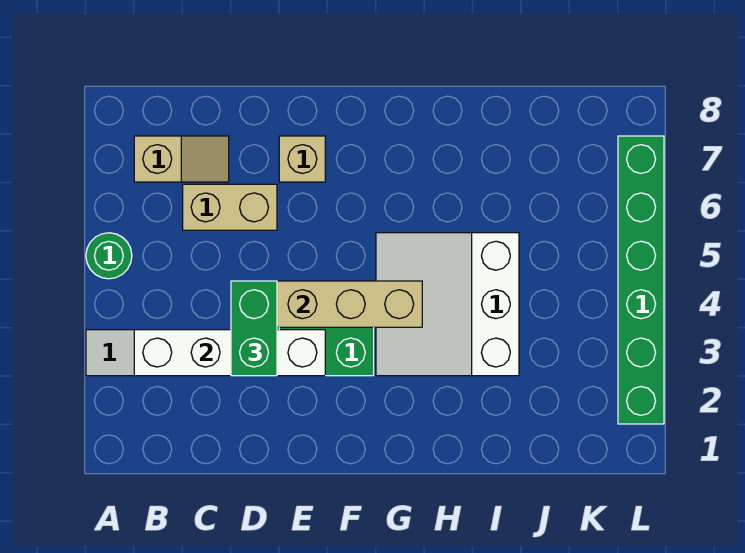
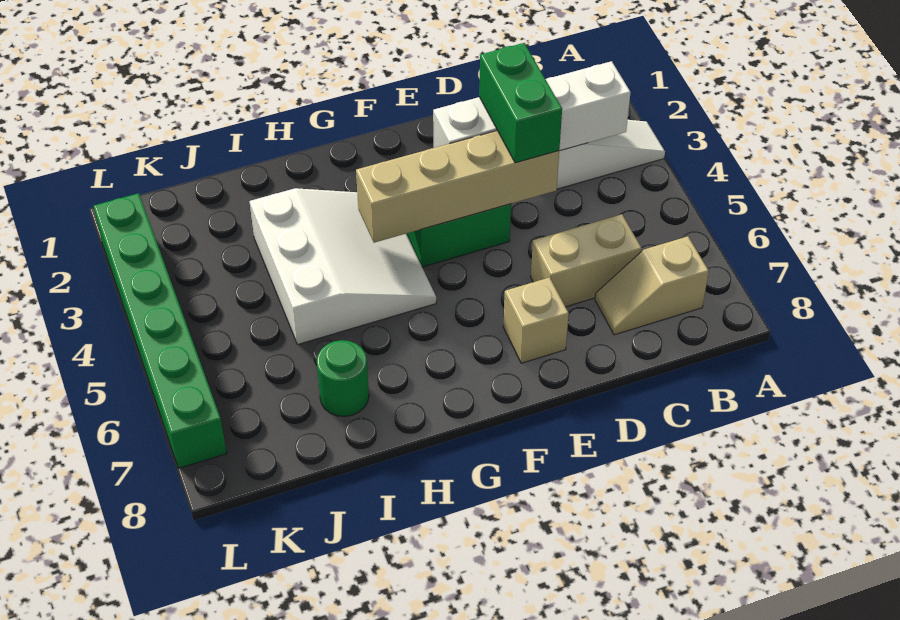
green round brick A5 level 1 -> green round brick I7 level 1

